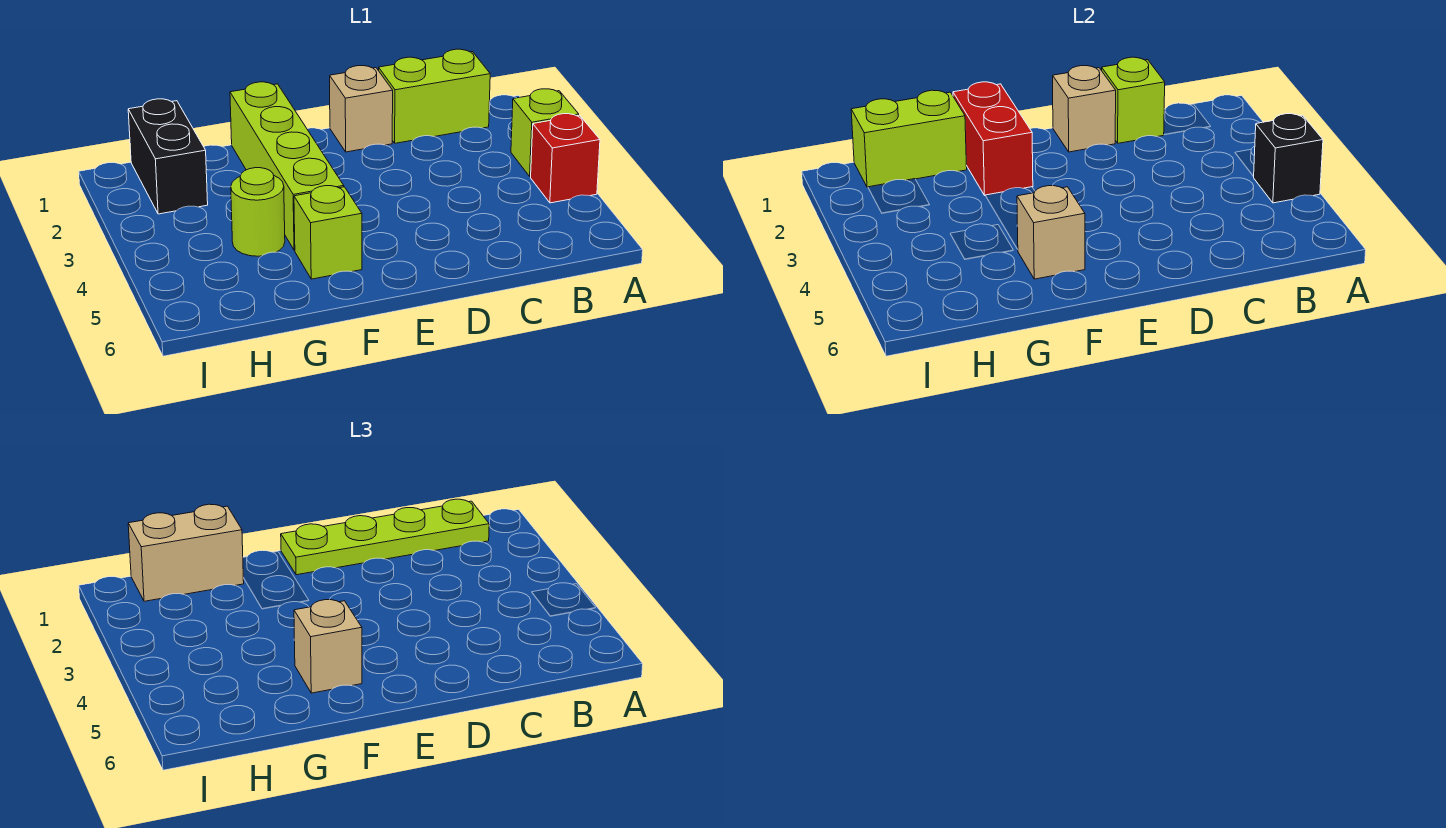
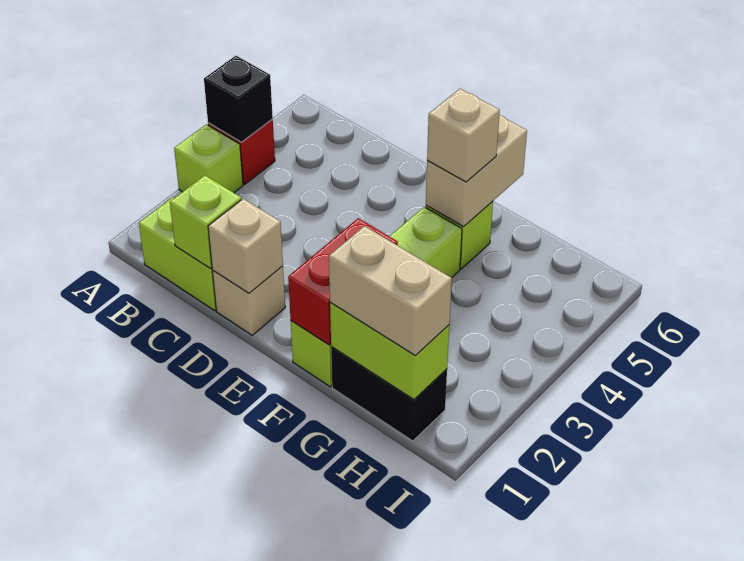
lime plate B1:E1 level 3 -> none
tan brick F5 level 2 -> tan brick F5:F6 level 2
lime round brick G4 level 1 -> none
black brick H1:H2 level 1 -> black brick G1:H1 level 1

